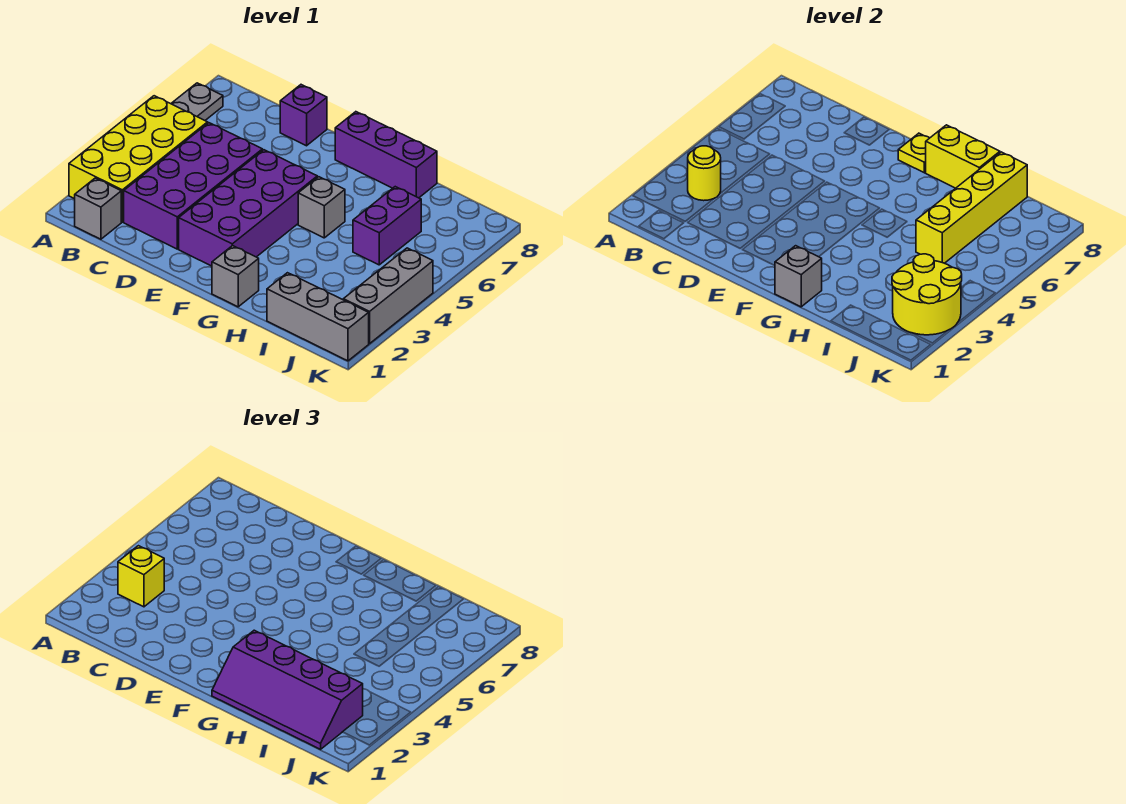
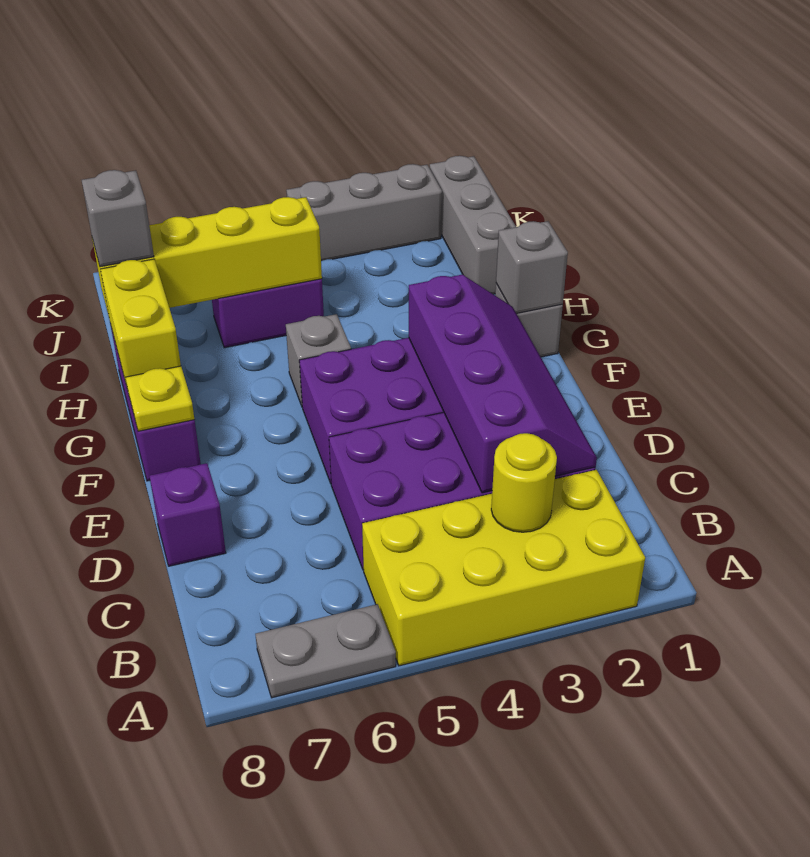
grey brick B1 level 1 -> grey brick I8 level 3
yellow brick B3 level 3 -> none
purple slope G1:J2 level 3 top 2 -> purple slope C2:F3 level 2 top 3
yellow round brick J2:K3 level 2 -> none

